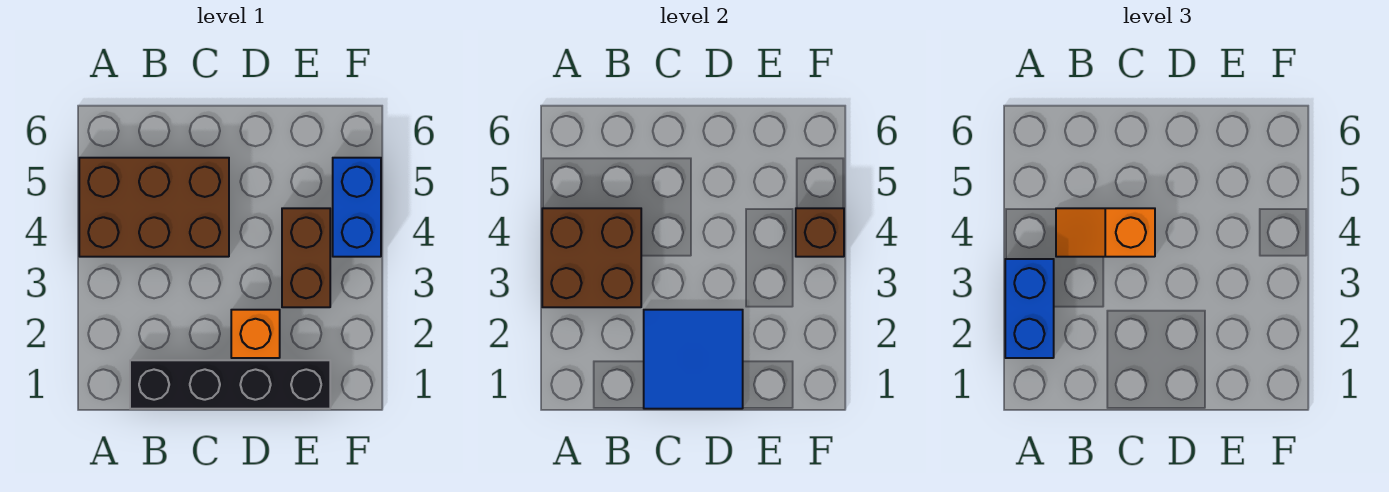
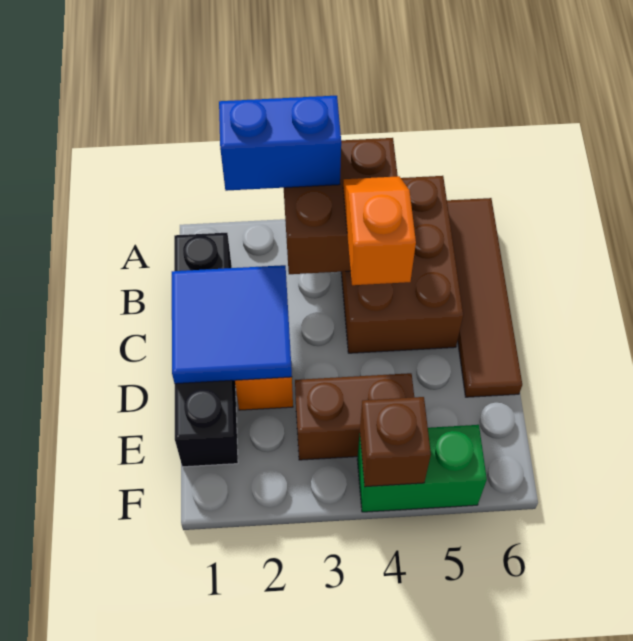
none -> brown tile A6:D6 level 1
blue brick F4:F5 level 1 -> green brick F4:F5 level 1

